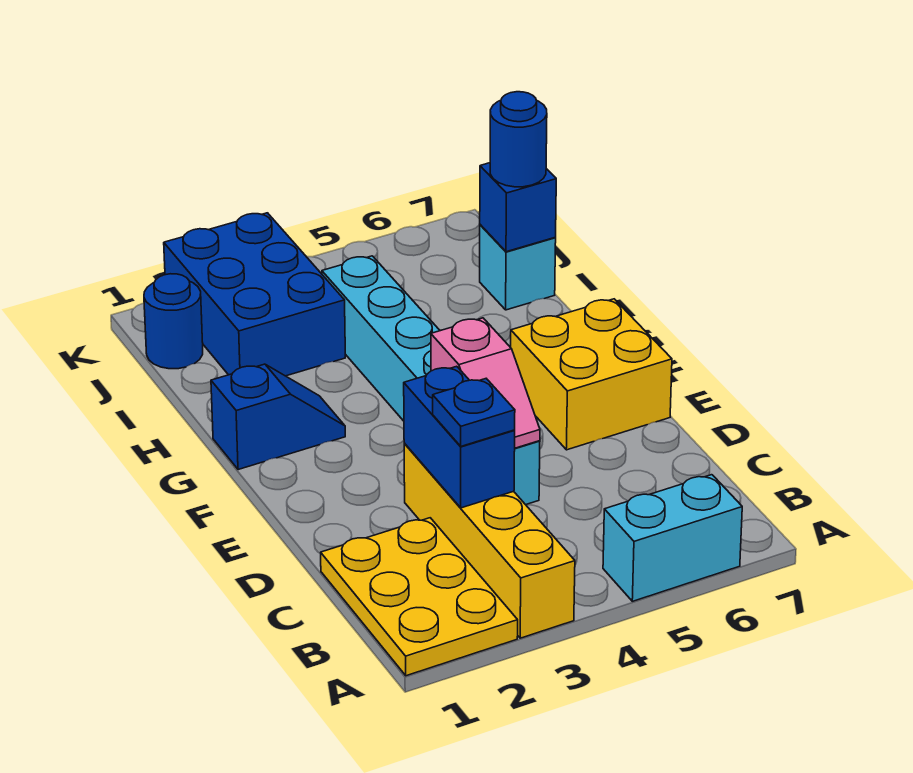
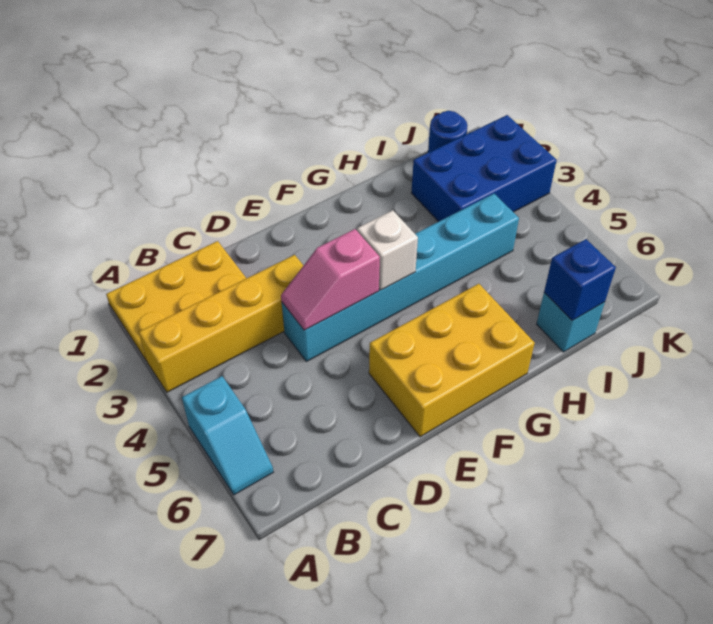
cyan brick A5:A6 level 1 -> cyan slope A5:A6 level 1 top 5
blue brick C3:D3 level 2 -> none
blue plate C3 level 3 -> none
yellow brick E6:F7 level 1 -> yellow brick E6:G7 level 1
none -> white brick F4 level 2
blue slope G1:G2 level 1 top 1 -> none
blue round brick I7 level 3 -> none

